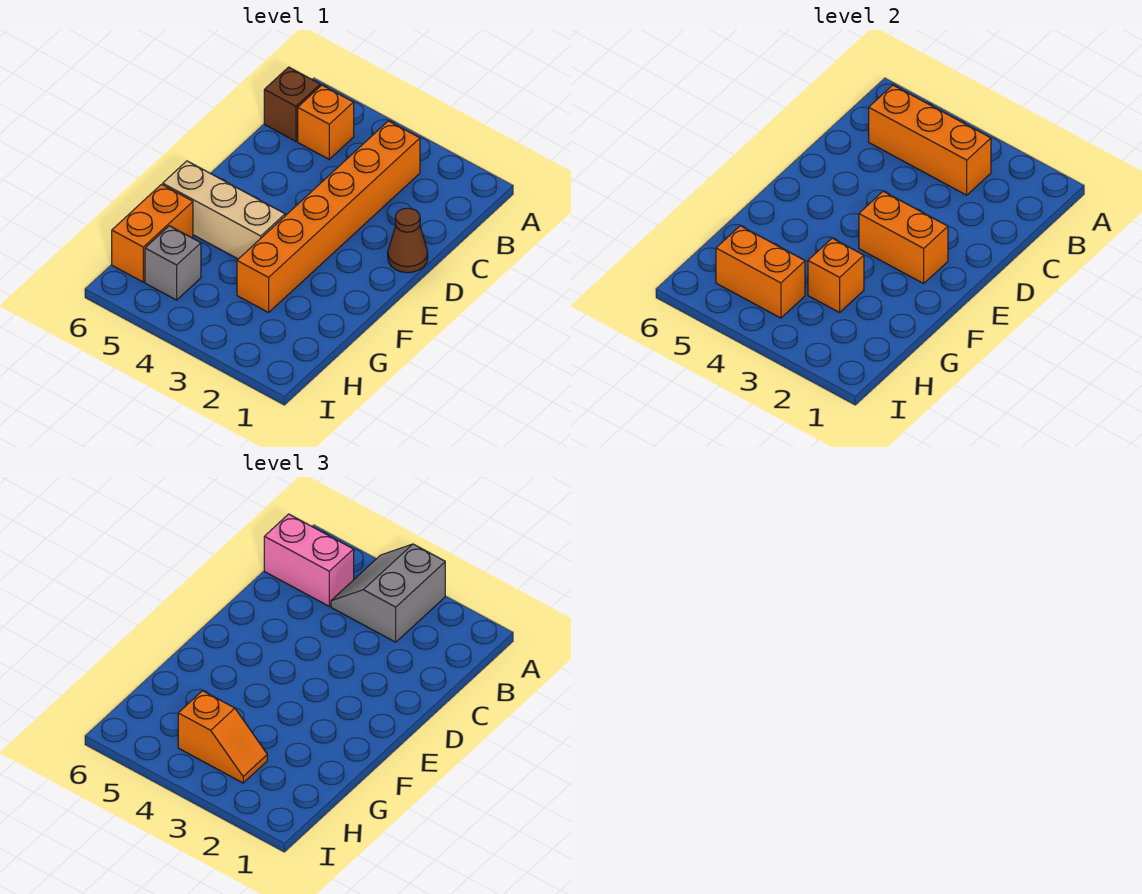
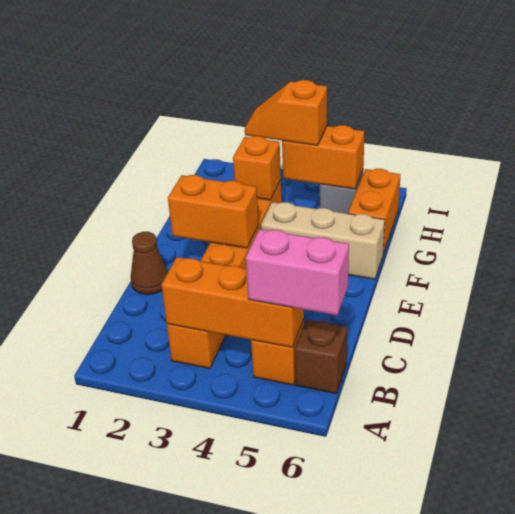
grey slope A3:B4 level 3 top 3 -> none

